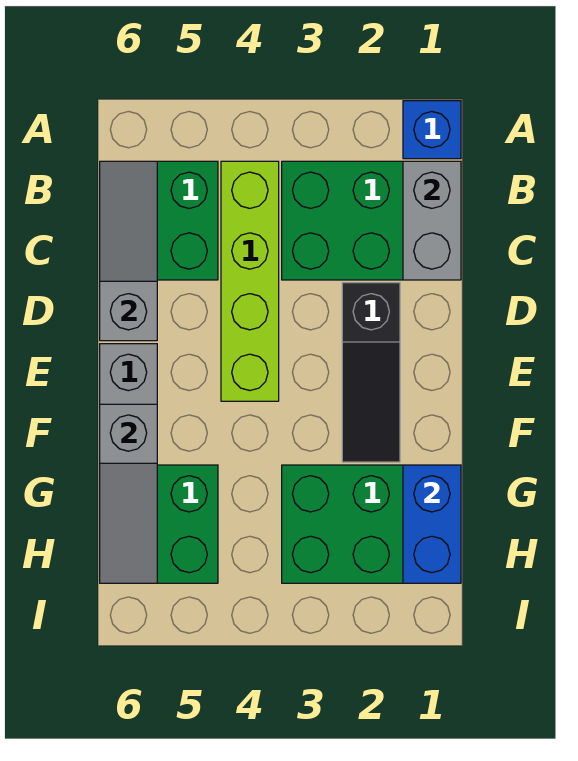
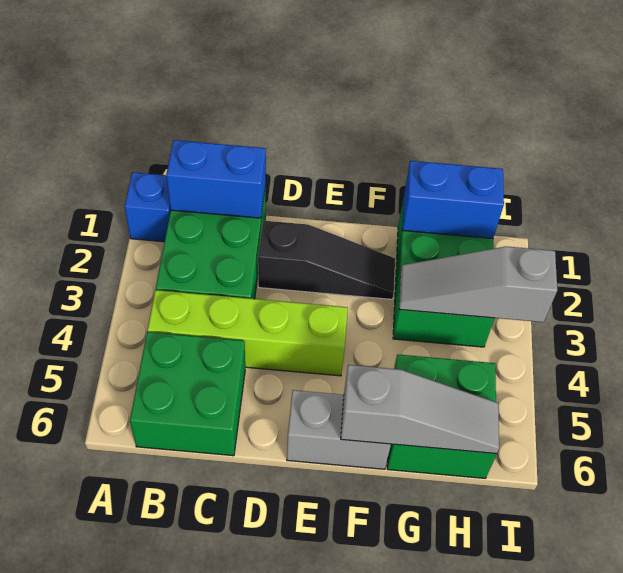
grey brick B1:C1 level 2 -> blue brick B1:C1 level 2
grey slope B6:D6 level 2 top D -> grey slope G3:I3 level 2 top I

